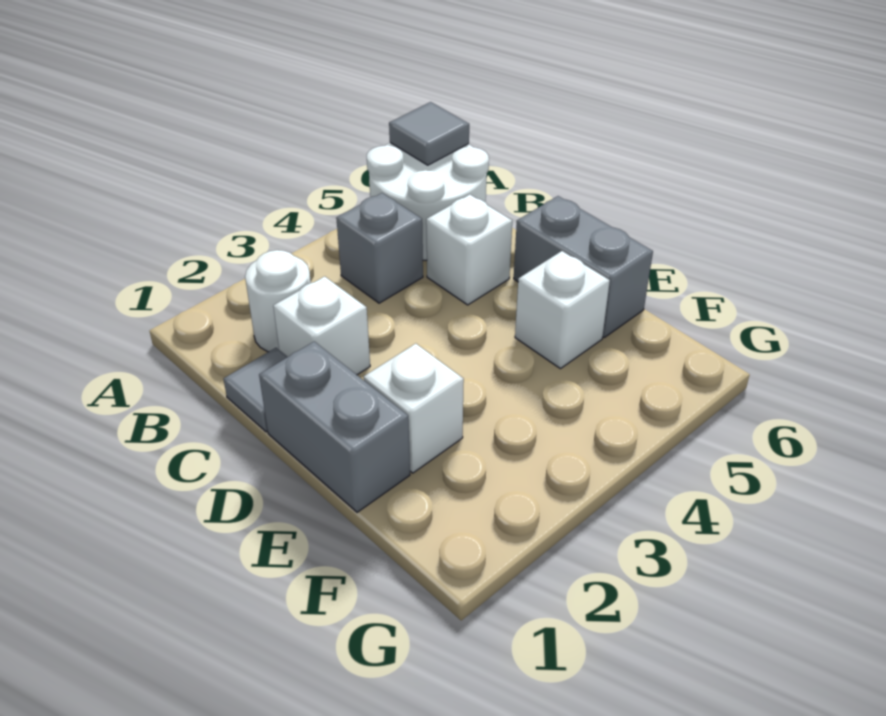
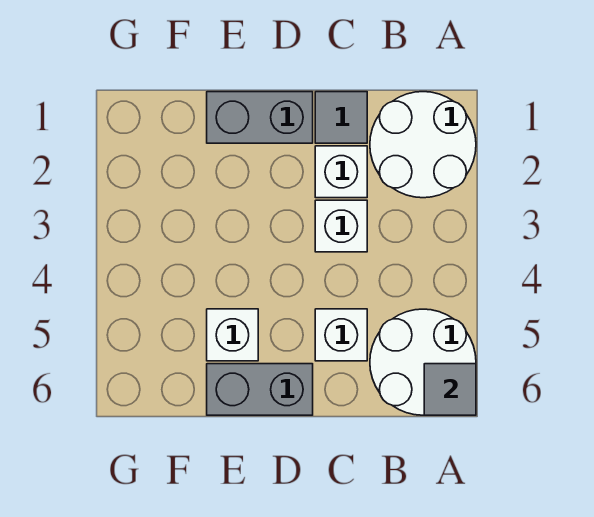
white round brick B2 level 1 -> white round brick A1:B2 level 1
grey brick B4 level 1 -> none
white brick E2 level 1 -> white brick C3 level 1

